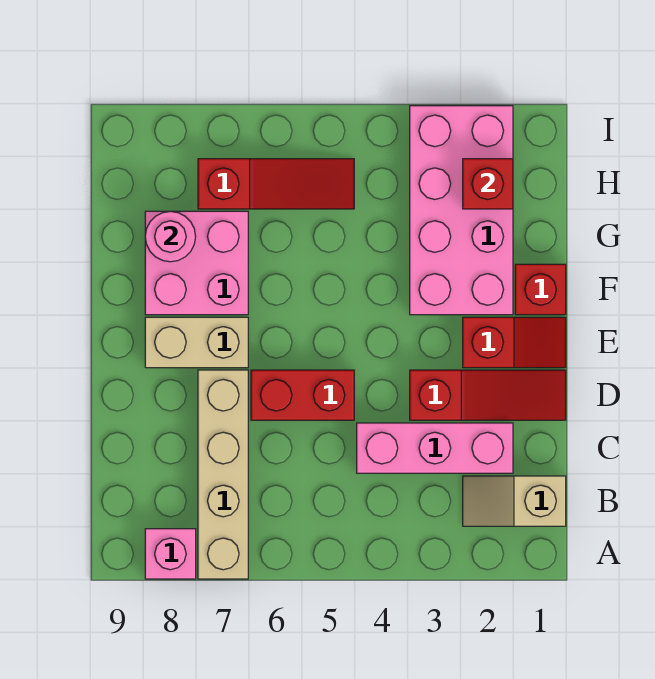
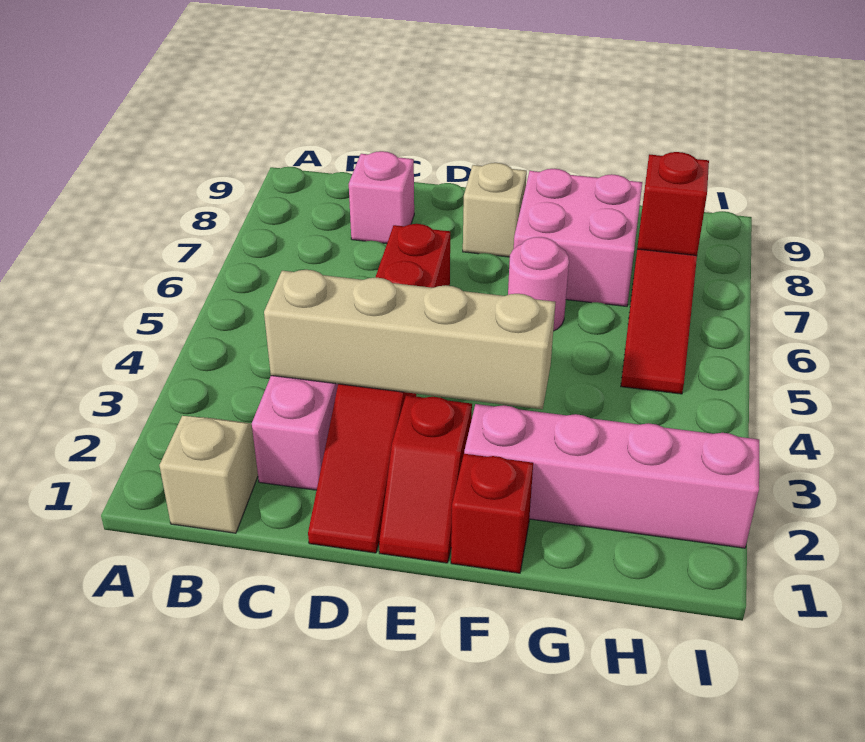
tan brick A7:D7 level 1 -> tan brick C3:F3 level 2
pink brick A8 level 1 -> pink brick C8 level 1
tan brick E7:E8 level 1 -> tan brick E8 level 1
pink brick F2:I3 level 1 -> pink brick F2:I2 level 1
pink round brick G8 level 2 -> pink round brick F6 level 1
red brick H2 level 2 -> red brick H7 level 2

